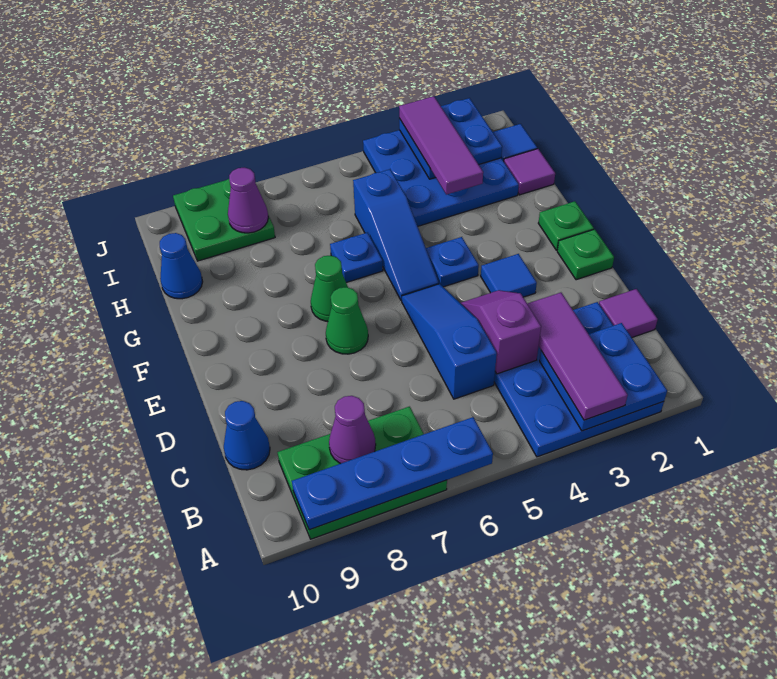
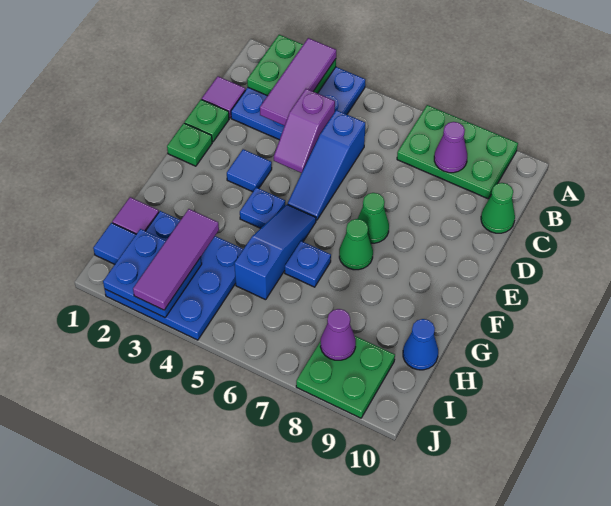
blue plate A2:B3 level 2 -> green plate A2:B3 level 2
blue plate A6:A9 level 2 -> none
blue cone C10 level 1 -> green cone C10 level 1
green plate F1 level 1 -> green plate D1 level 1

